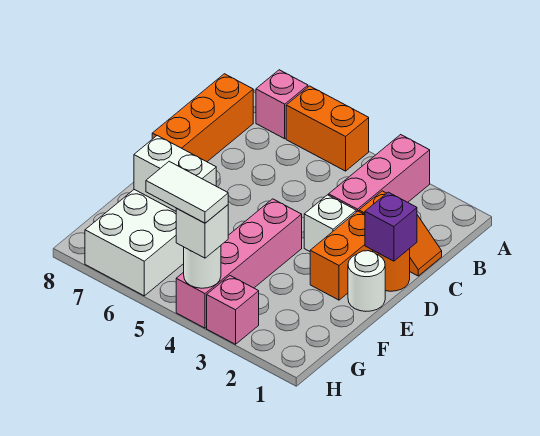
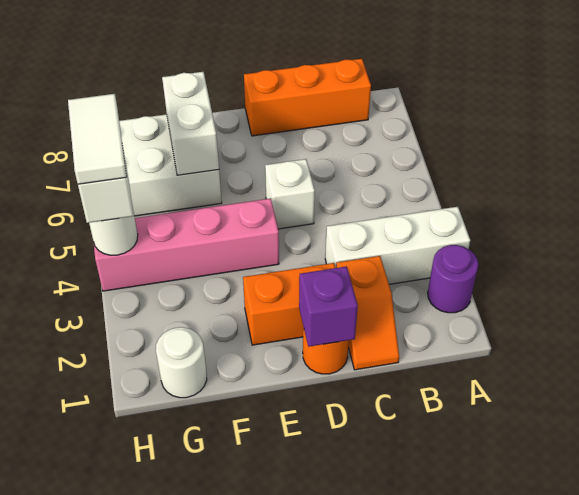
none -> purple round brick A2 level 1
pink brick A3:C3 level 1 -> white brick A3:C3 level 1
orange brick A5:A6 level 1 -> none
pink brick A7 level 1 -> none
white brick D3 level 1 -> white brick D5 level 1
white round brick E1 level 1 -> white round brick G1 level 1
pink brick H3 level 1 -> none

